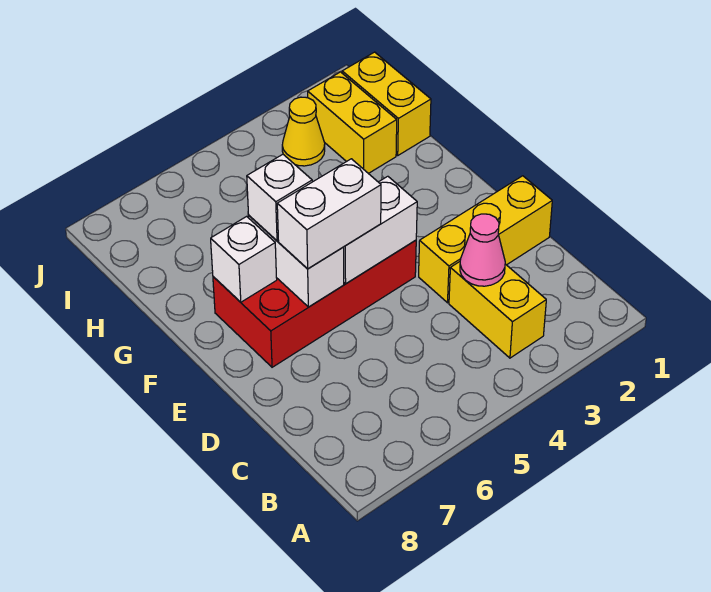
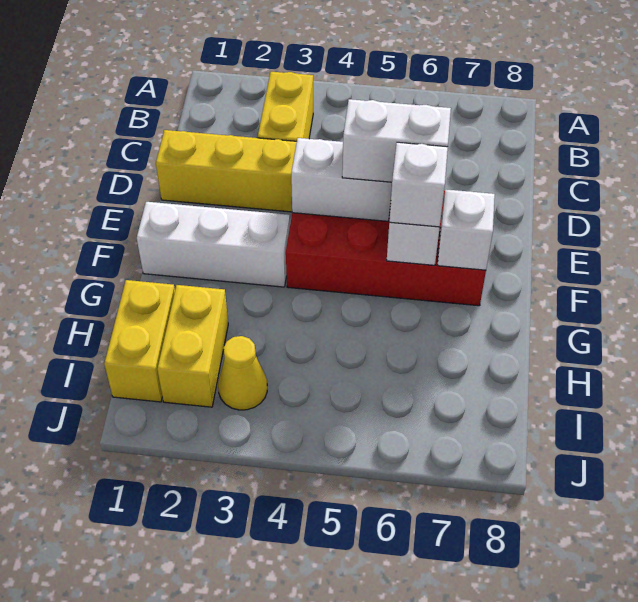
pink cone C3 level 2 -> none
none -> white brick F1:F3 level 1

